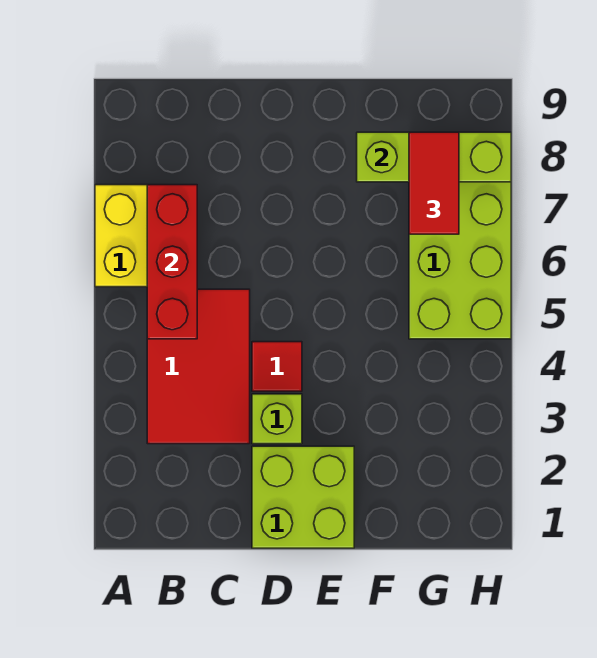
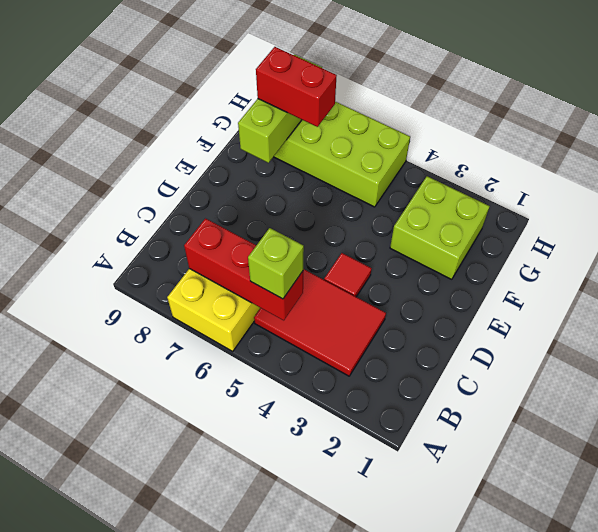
lime brick D1:E2 level 1 -> lime brick F2:G3 level 1
lime brick D3 level 1 -> lime brick B5 level 3
red tile G7:G8 level 3 -> red brick G7:G8 level 3

